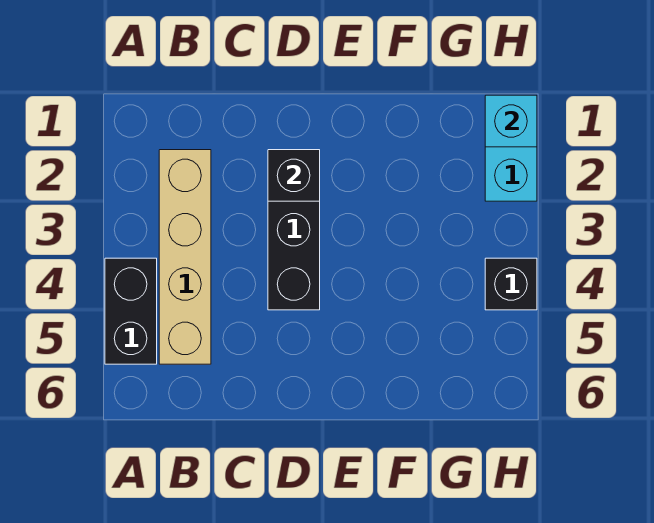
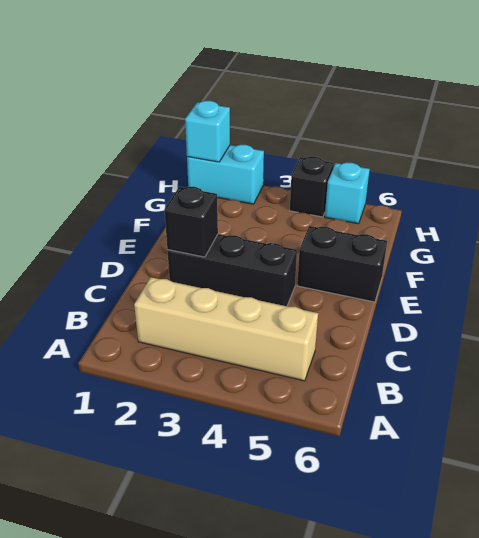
black brick A4:A5 level 1 -> black brick E5:E6 level 1
none -> cyan brick H5 level 1

